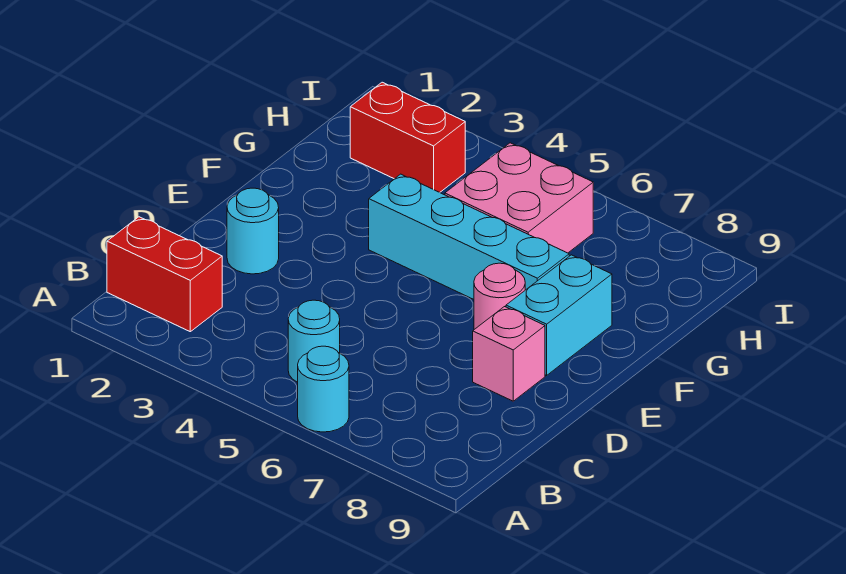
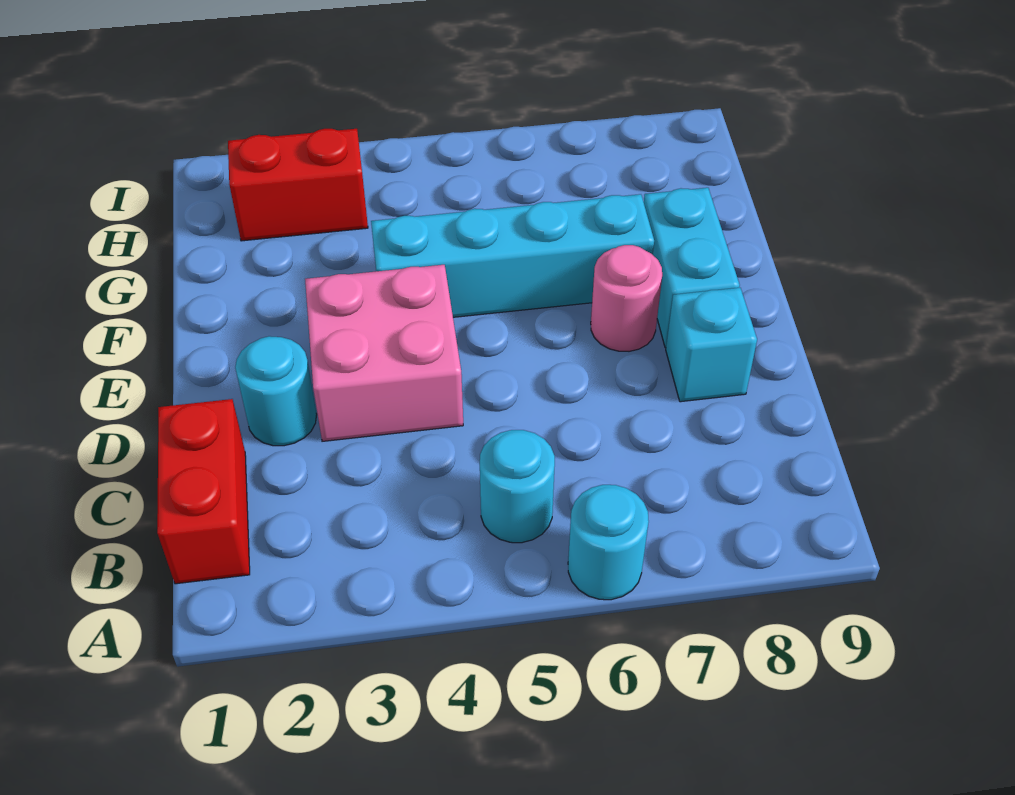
red brick B1:B2 level 1 -> red brick B1:C1 level 1
pink brick D8 level 1 -> cyan brick D8 level 1
pink brick G5:H6 level 1 -> pink brick D3:E4 level 1

